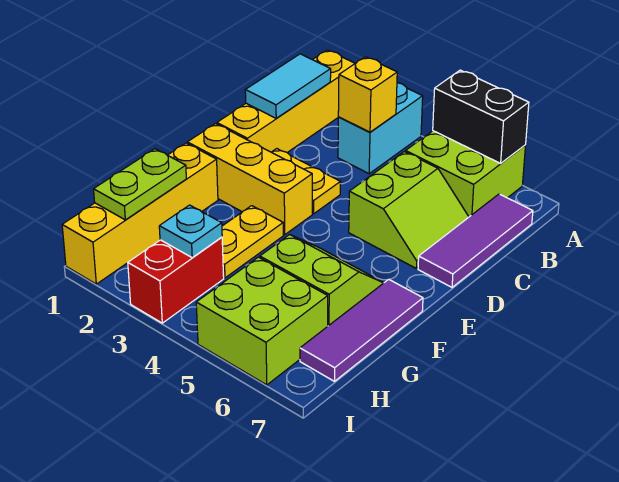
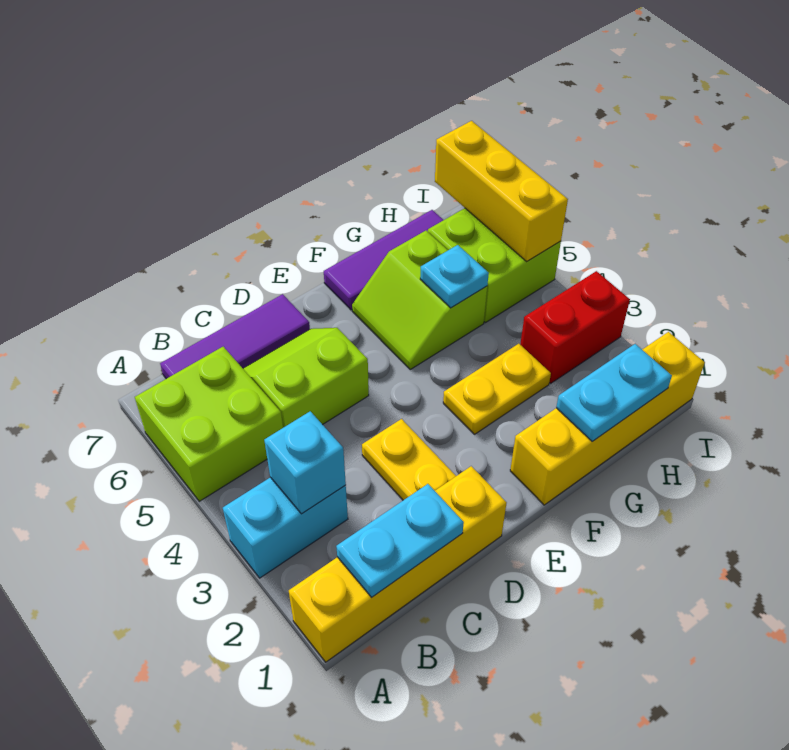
black brick A5:A6 level 2 -> none
cyan tile B1:C1 level 2 -> cyan plate B1:C1 level 2
yellow brick B3 level 2 -> cyan brick B3 level 2
yellow brick E1:E3 level 1 -> yellow brick I5:I7 level 2
lime plate G1:H1 level 2 -> cyan plate G1:H1 level 2
cyan plate H3 level 2 -> cyan plate G5 level 2

